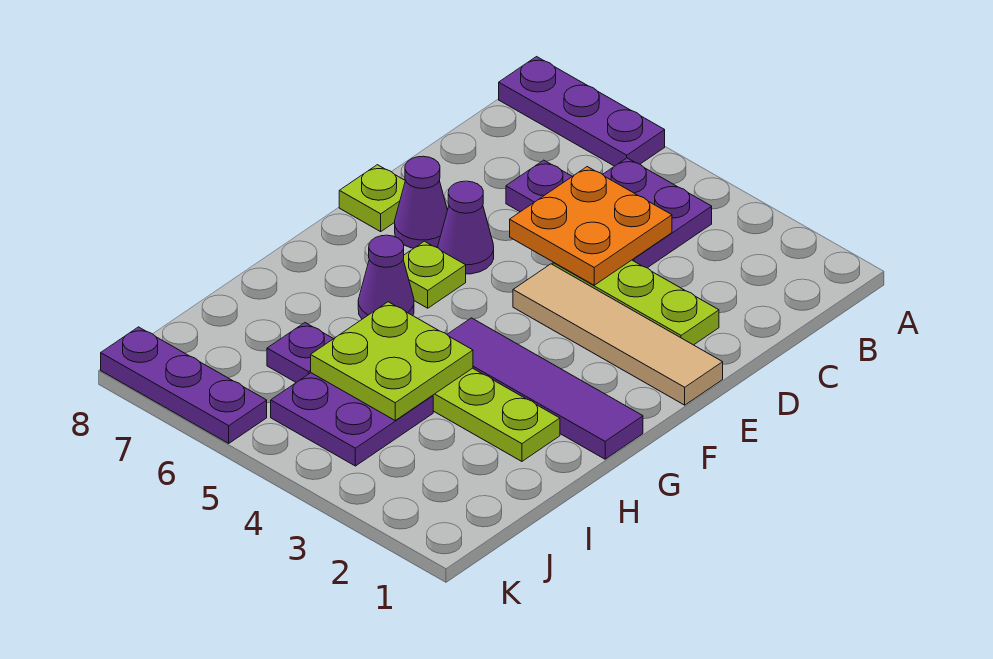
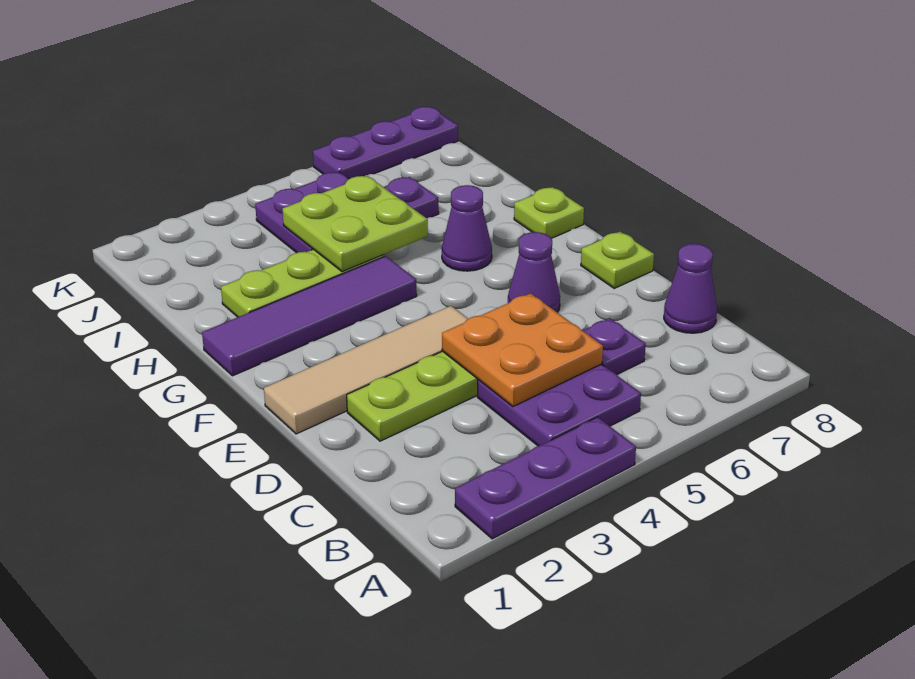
purple plate A6:A8 level 1 -> purple plate A2:A4 level 1
purple cone E7 level 1 -> purple cone C8 level 1
lime plate F6 level 1 -> lime plate G8 level 1

